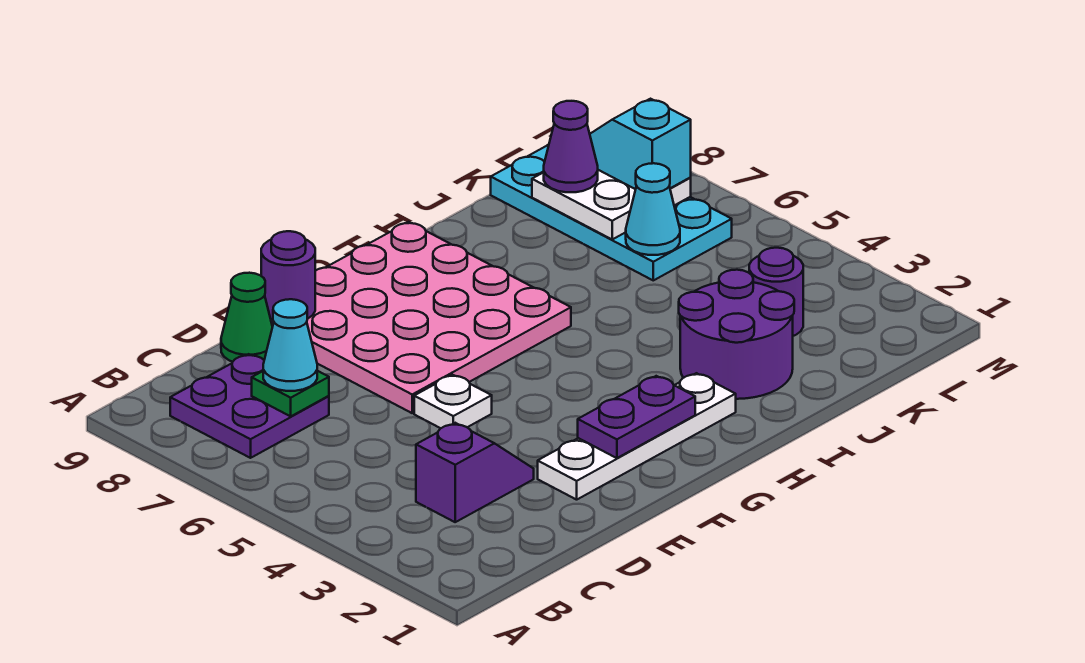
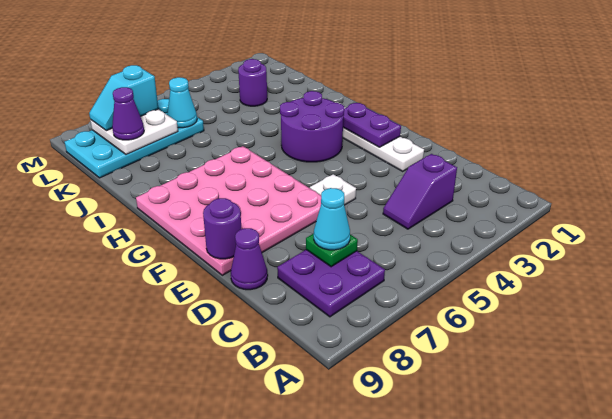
purple slope C3:D3 level 1 top C -> purple slope C3:C4 level 1 top 3
green cone D9 level 1 -> purple cone D9 level 1
purple round brick I2:J3 level 1 -> purple round brick G3:H4 level 1

